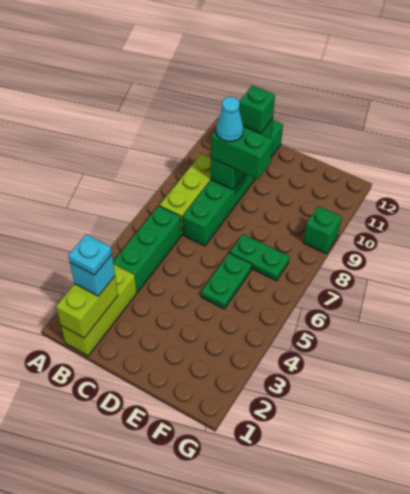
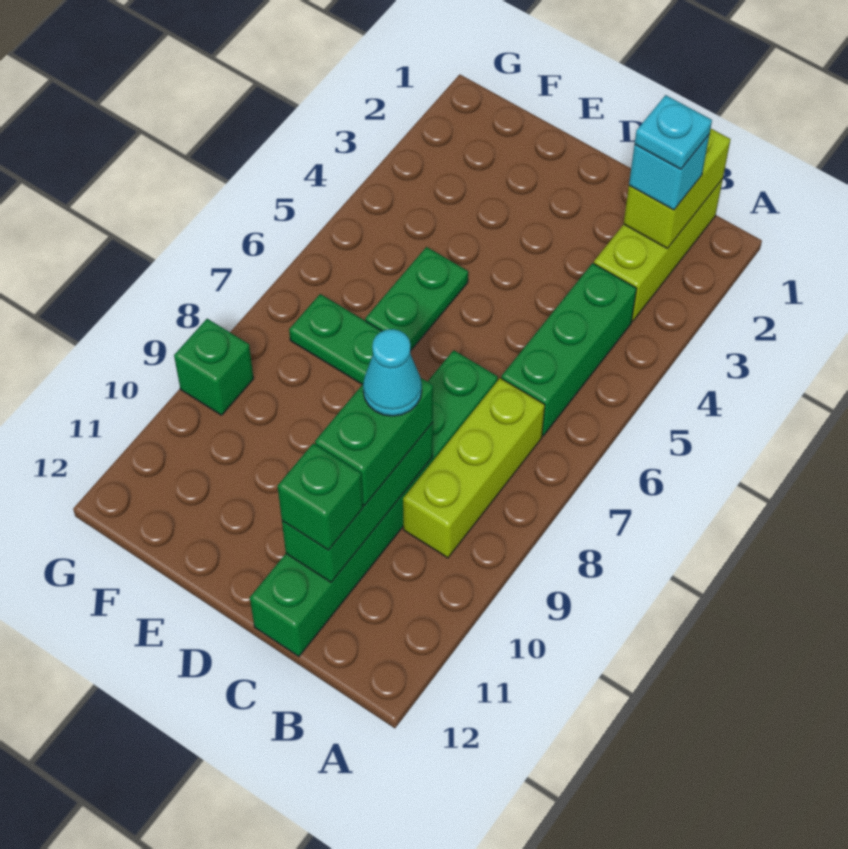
green brick C9:D9 level 3 -> green brick C9:C10 level 3

